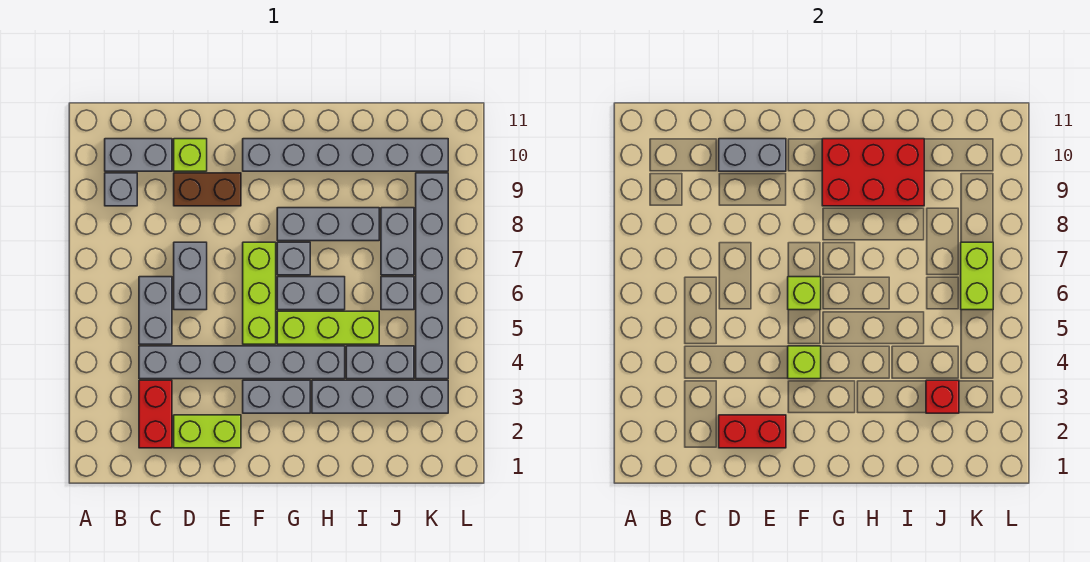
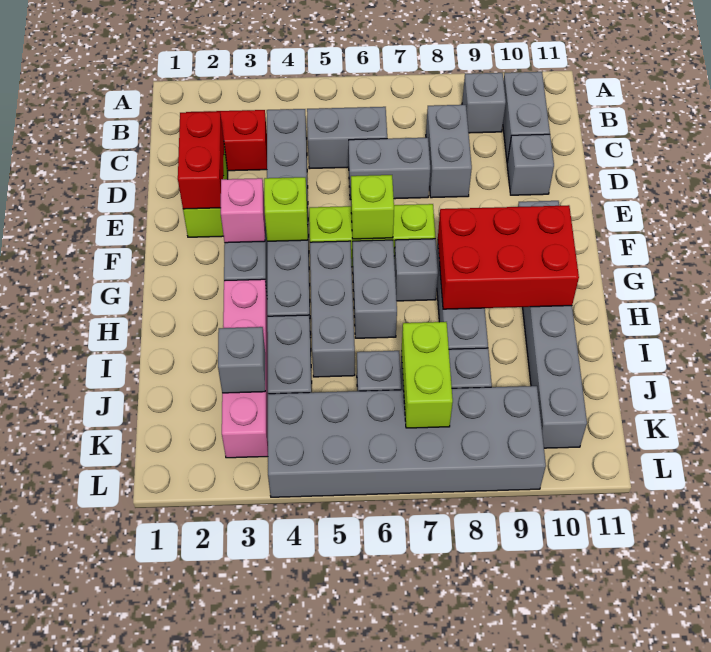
brown brick D9:E9 level 1 -> none
lime brick D10 level 1 -> grey brick D10 level 1
grey brick D10:E10 level 2 -> grey brick C8:D8 level 1
none -> pink brick F3 level 2
lime brick G5:I5 level 1 -> grey brick G5:I5 level 1
red brick G9:I10 level 2 -> red brick G8:H10 level 2
grey brick H3:K3 level 1 -> pink brick H3:K3 level 1
red brick J3 level 2 -> grey brick J3 level 2
grey brick K4:K9 level 1 -> grey brick K4:L9 level 1
lime brick K6:K7 level 2 -> lime brick J7:K7 level 2

